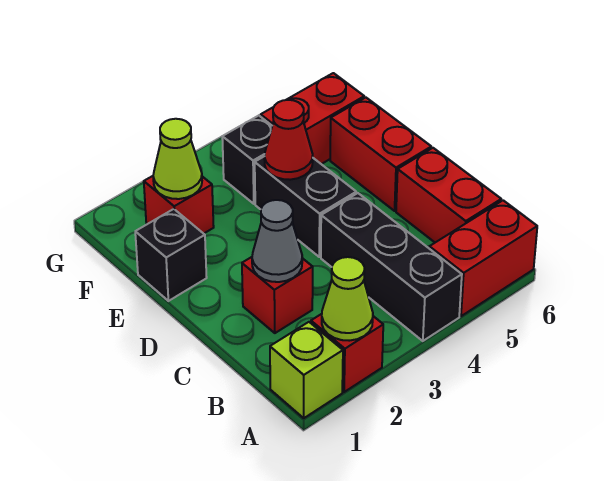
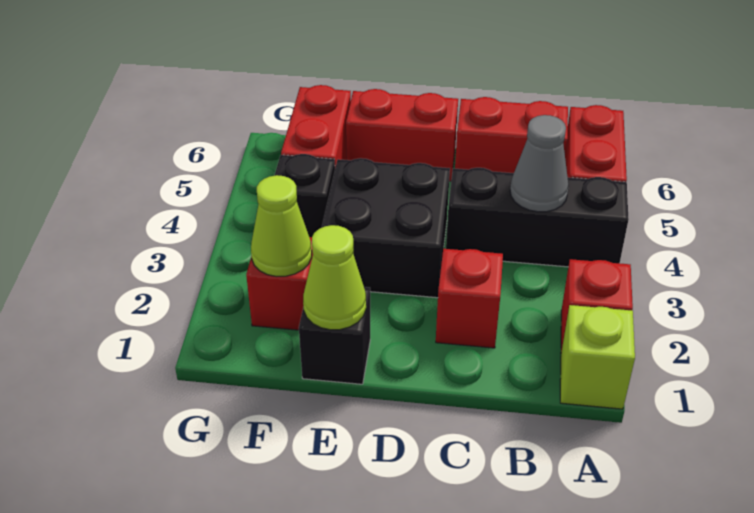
lime cone A2 level 2 -> lime cone E1 level 2
grey cone C2 level 2 -> grey cone B4 level 2
black brick D4:E4 level 1 -> black brick D3:E4 level 1
red cone E4 level 2 -> none

